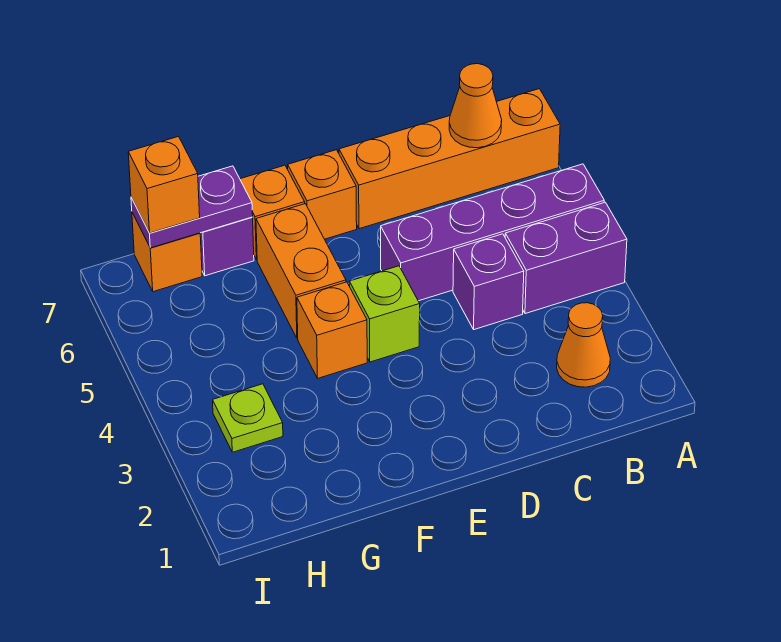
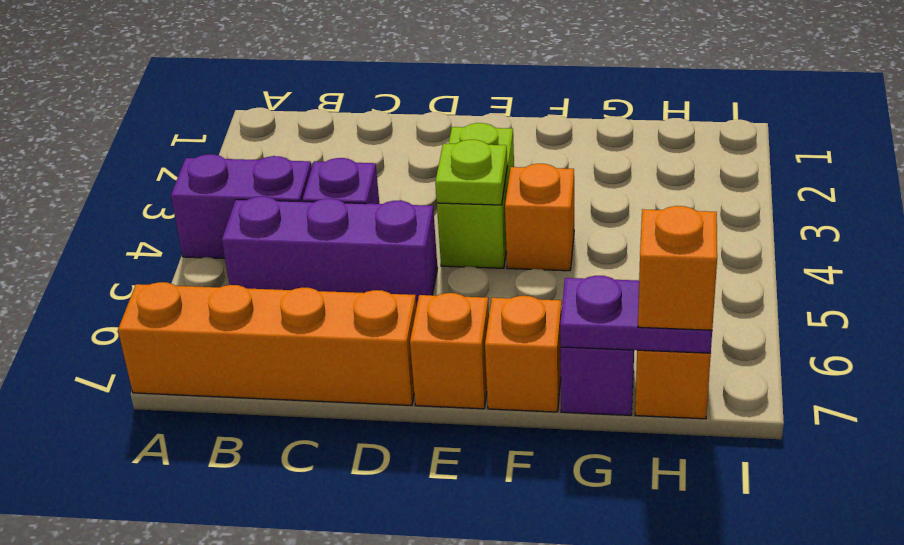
purple brick A5:D5 level 1 -> purple brick B5:D5 level 1
orange cone B2 level 1 -> none
orange cone B7 level 2 -> none
lime brick E4 level 1 -> lime brick E3:E4 level 1
orange brick F5:F6 level 1 -> none
lime plate H3 level 1 -> lime plate E4 level 2

